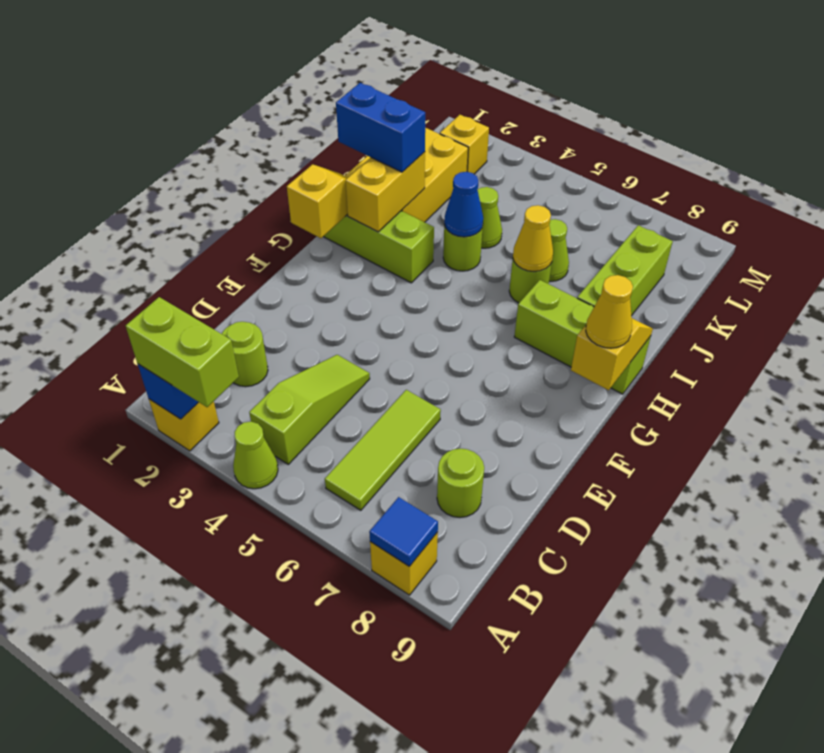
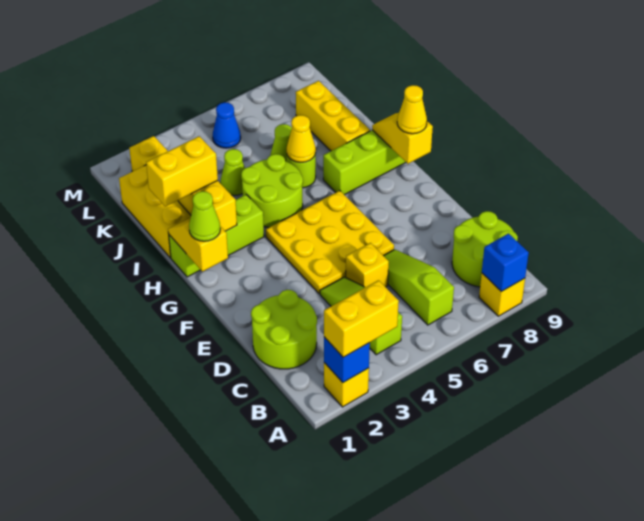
lime brick A2:A3 level 3 -> yellow brick A2:A3 level 3
lime cone A4 level 1 -> lime cone G1 level 3
blue tile A8 level 2 -> blue brick A8 level 2
lime tile B6:D6 level 1 -> lime slope B6:D6 level 1 top B
lime round brick C2 level 1 -> lime round brick C1:D2 level 1
lime round brick C8 level 1 -> lime round brick B8:C9 level 1
none -> yellow brick D5 level 1
none -> yellow plate E4:G6 level 1
blue brick I1:I2 level 3 -> yellow brick I1:I2 level 3
lime round brick I4 level 1 -> lime round brick H4:I5 level 1
blue cone I4 level 2 -> blue cone L5 level 1
lime brick I8:K8 level 1 -> yellow brick I8:K8 level 1

